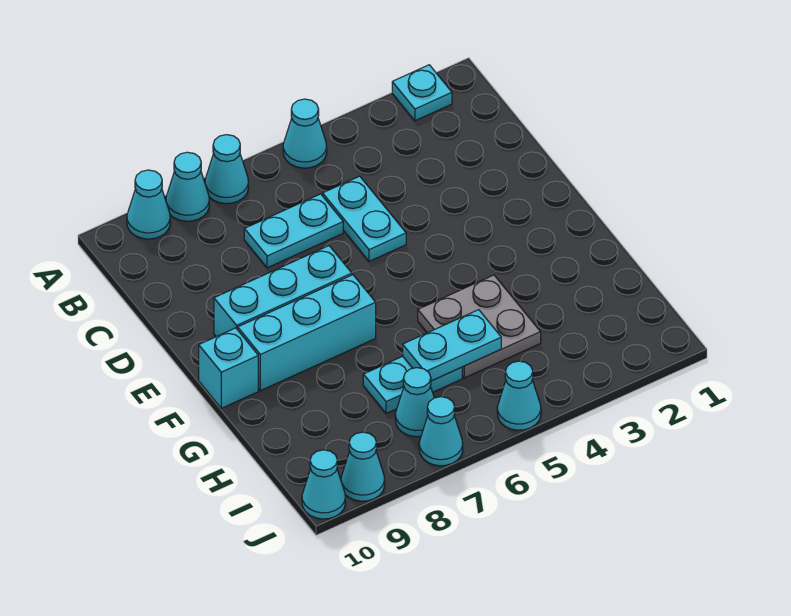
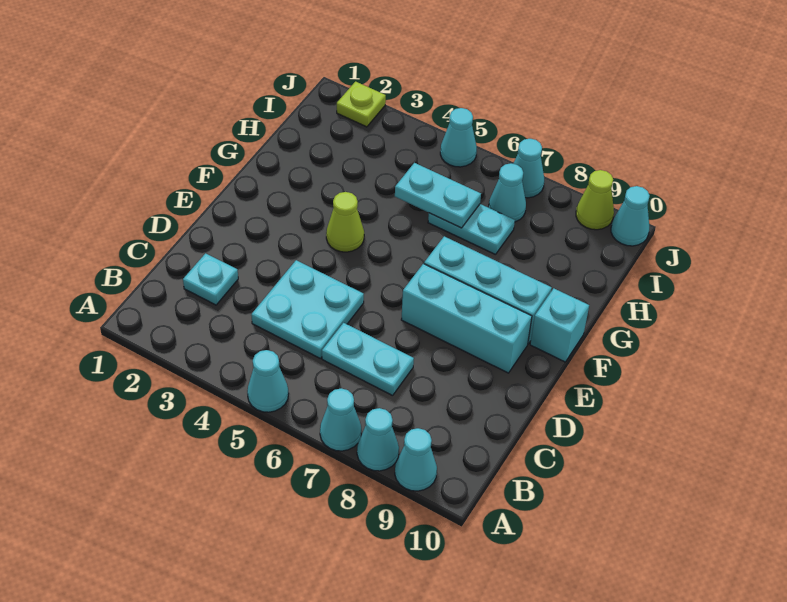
cyan plate A2 level 1 -> cyan plate C2 level 1
cyan plate C5:D5 level 1 -> cyan plate C4:D5 level 1
none -> lime cone F4 level 1
grey plate G4:H5 level 1 -> none
none -> lime plate J2 level 1
cyan cone J9 level 1 -> lime cone J9 level 1

